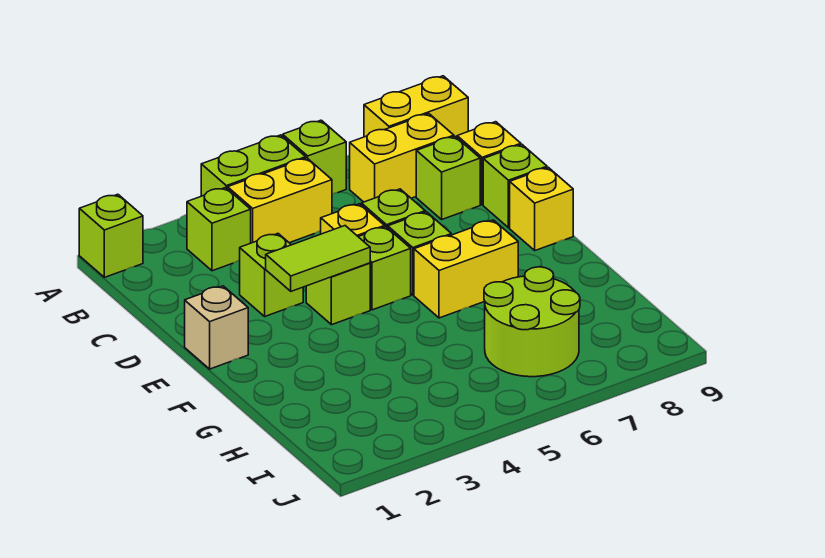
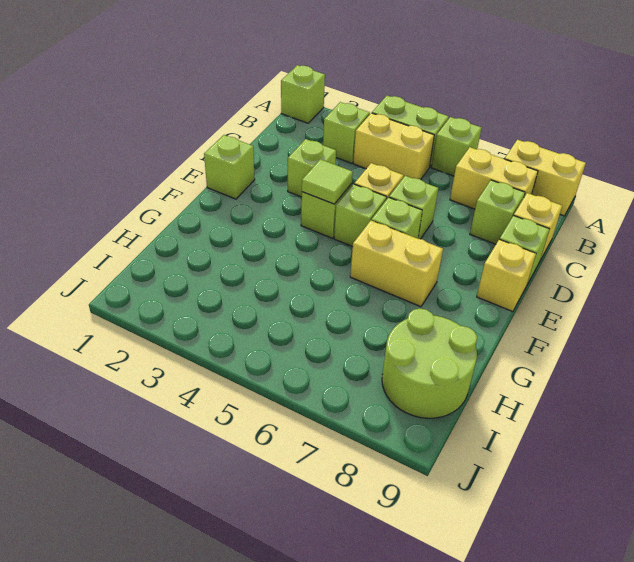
tan brick E1 level 1 -> lime brick E1 level 1
lime tile E3:E4 level 2 -> lime tile E4 level 2
lime round brick H6:I7 level 1 -> lime round brick H8:I9 level 1

